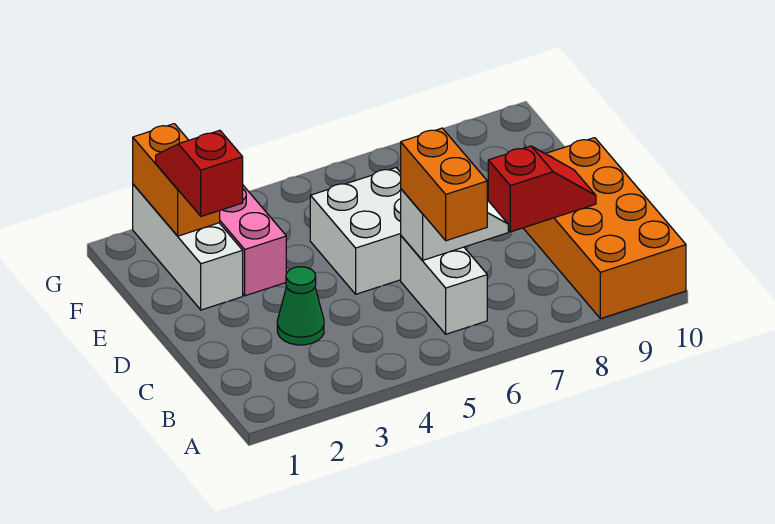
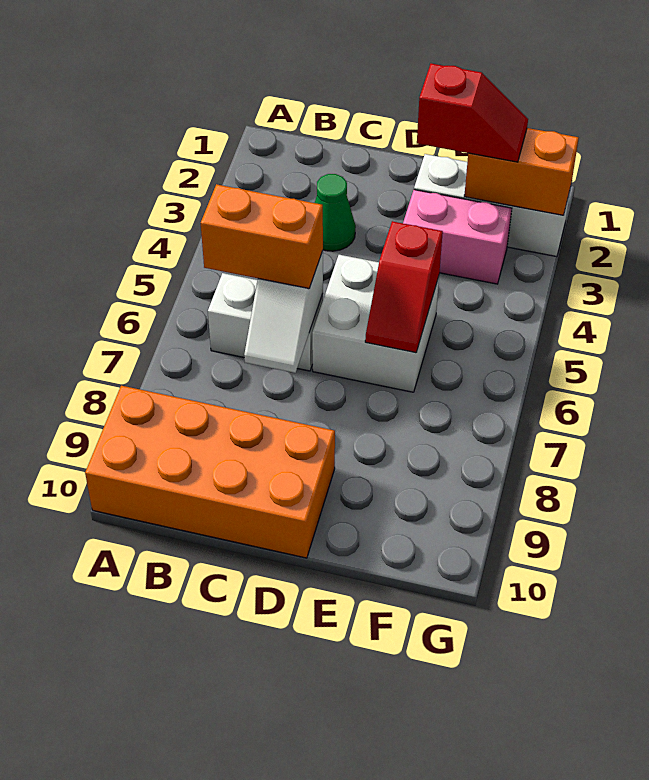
red slope C8:C9 level 2 top 8 -> red slope E5:E6 level 2 top 5

